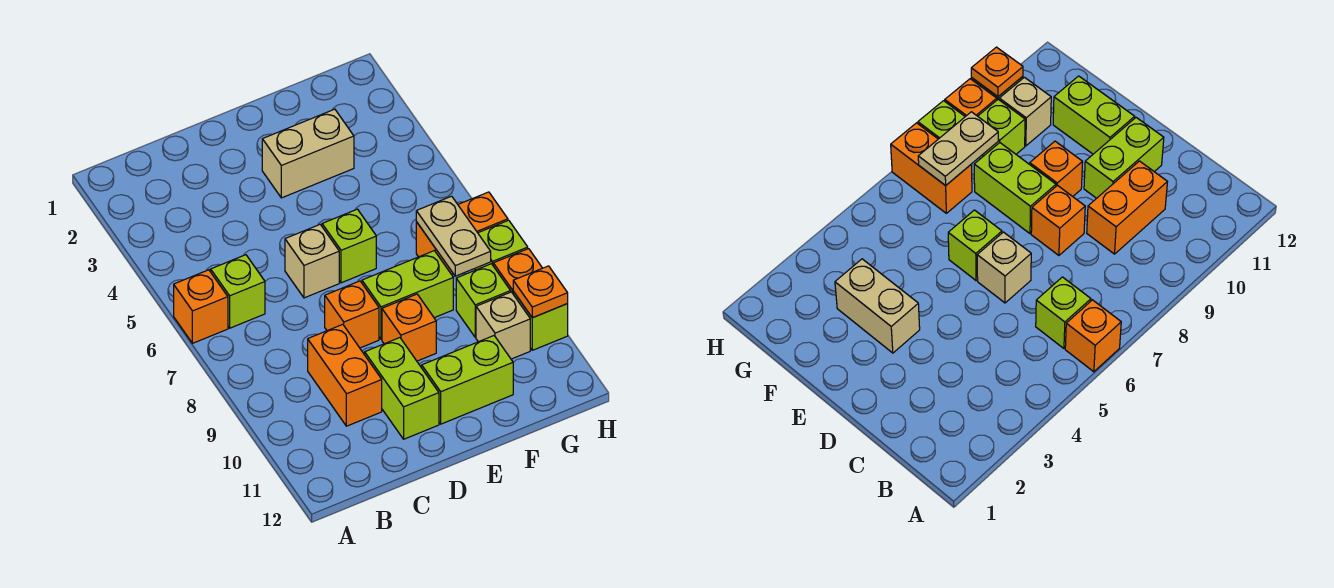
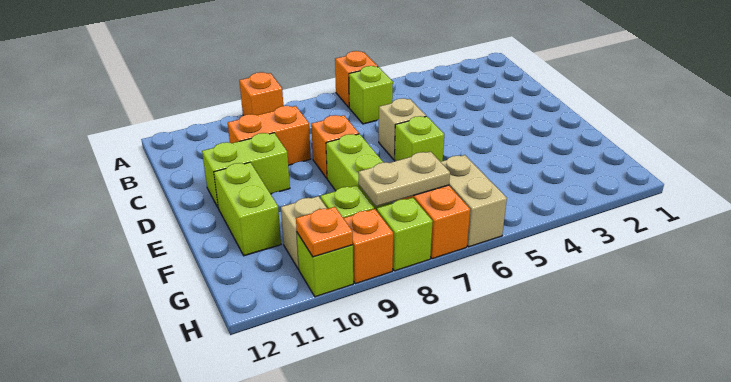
tan brick E3:F3 level 1 -> tan brick G6:H6 level 1
orange brick E9 level 1 -> orange brick A9 level 1

